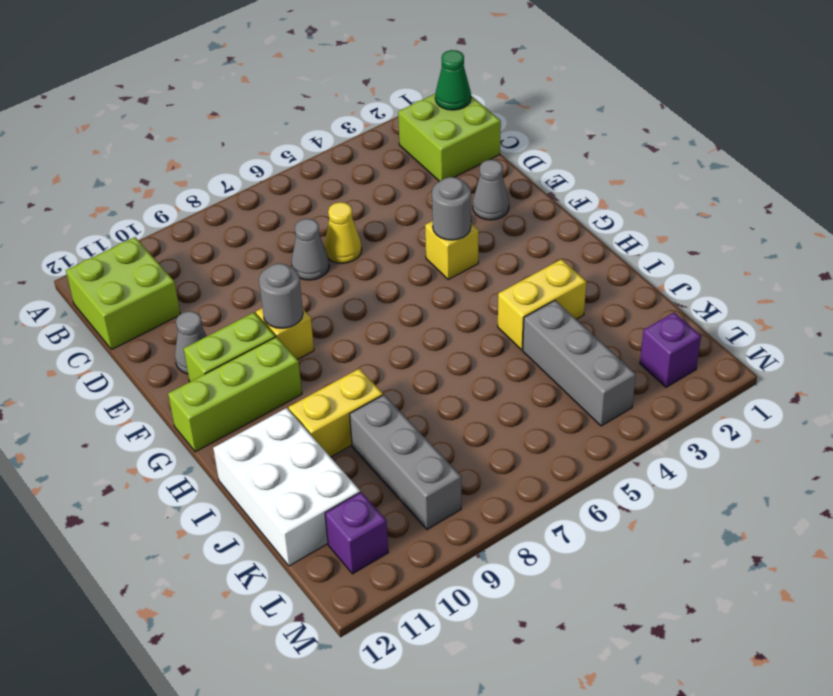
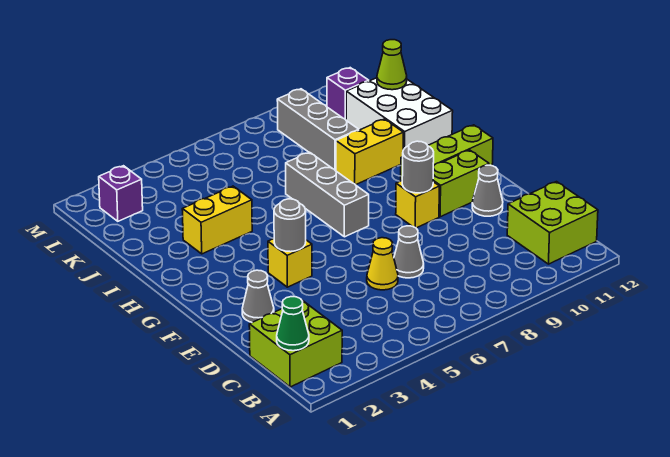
grey brick J4:L4 level 1 -> grey brick G7:I7 level 1
none -> lime cone K12 level 2

